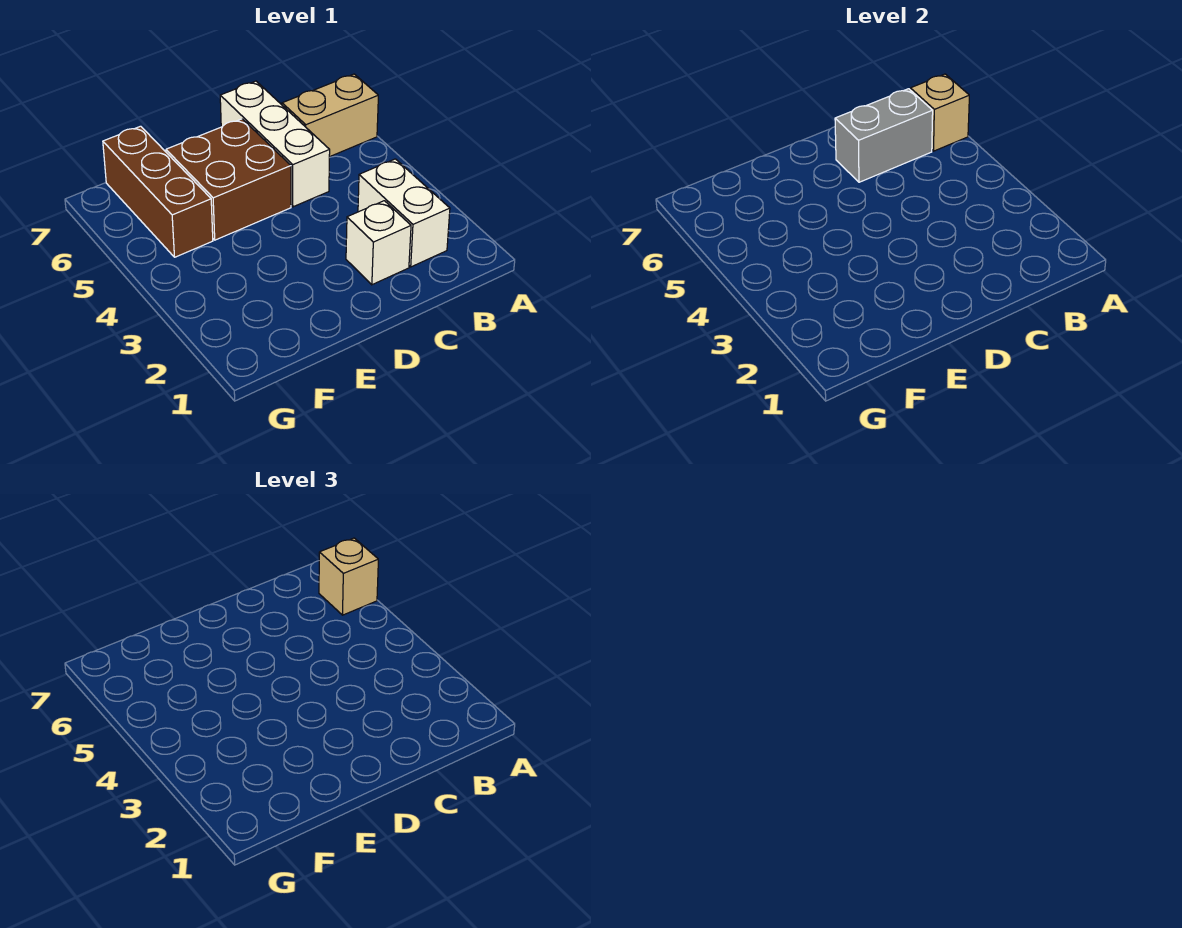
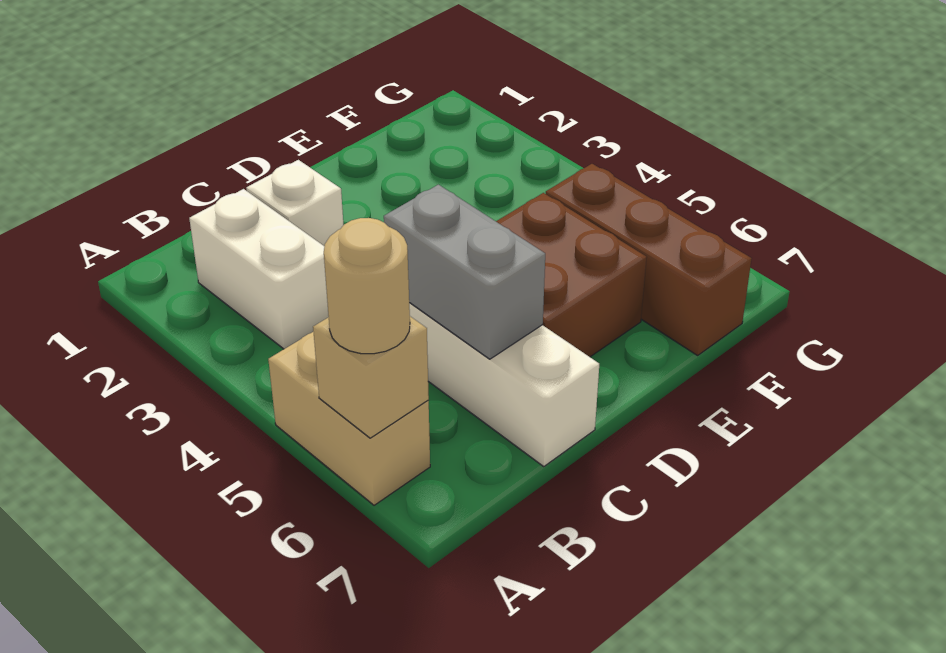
tan brick A6:B6 level 1 -> tan brick A5:A6 level 1
tan brick A6 level 3 -> tan round brick A6 level 3
grey brick B6:C6 level 2 -> grey brick C5:C6 level 2

